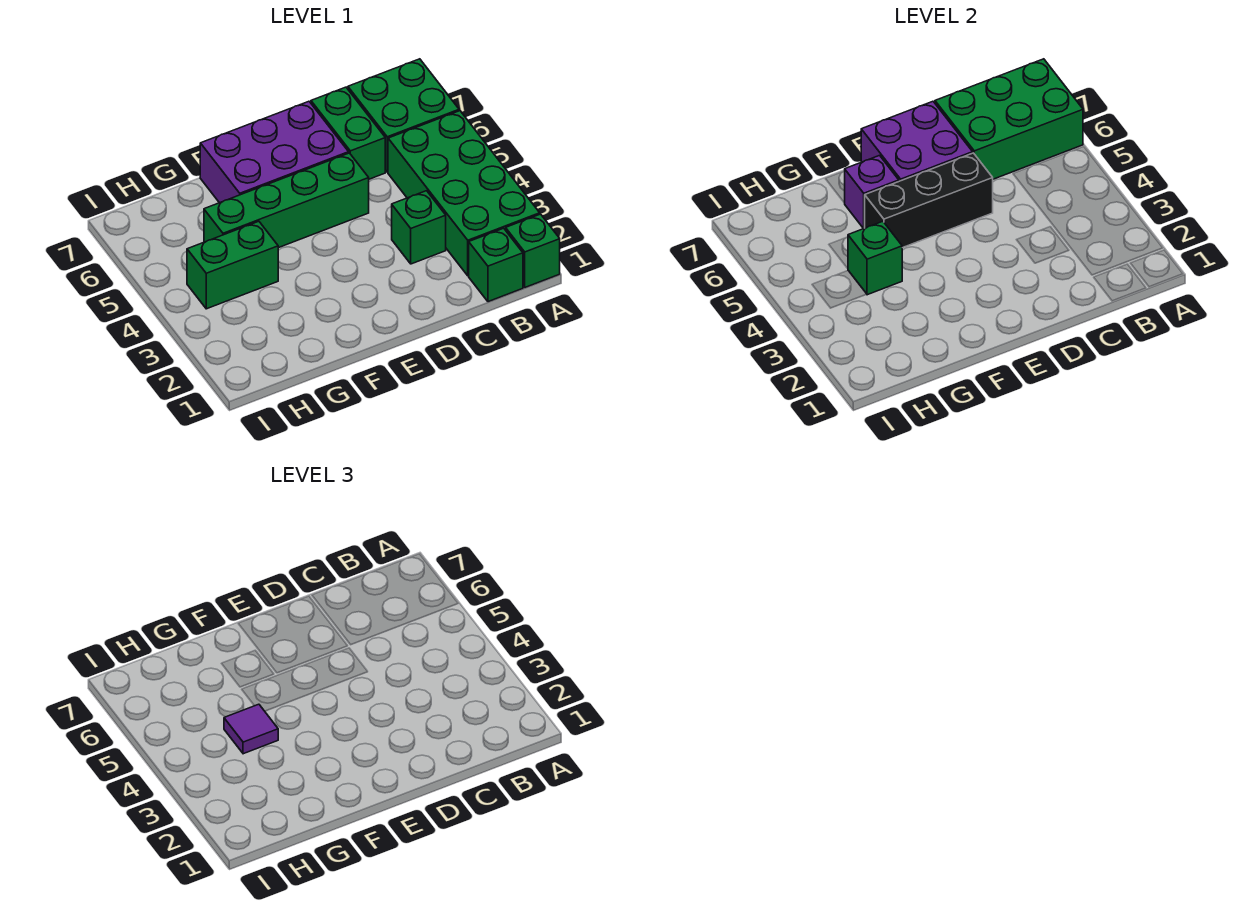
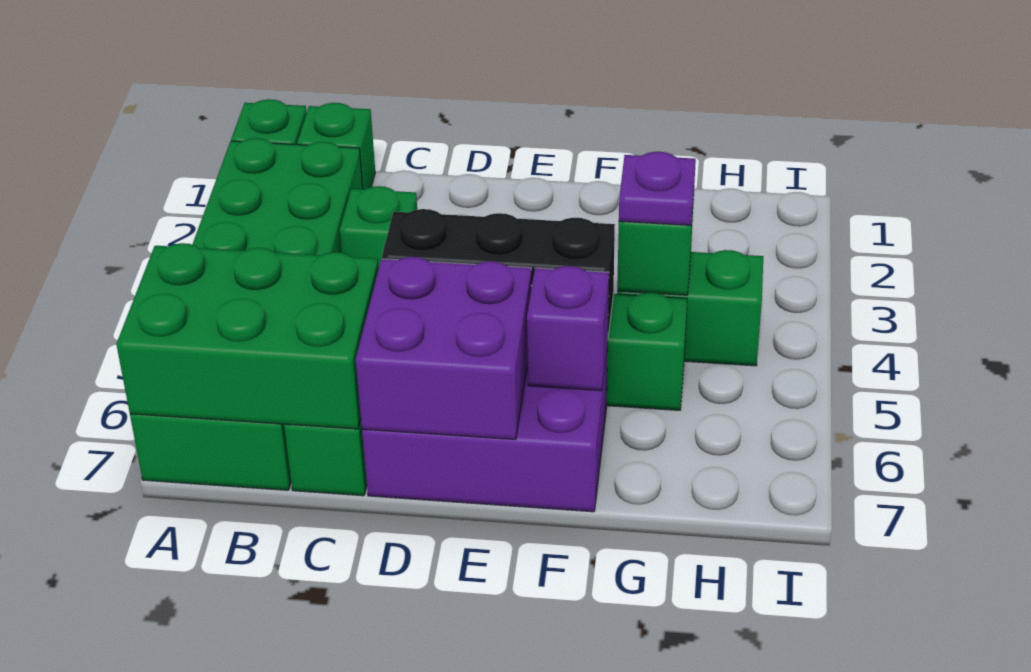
purple tile G4 level 3 -> purple plate G4 level 3

